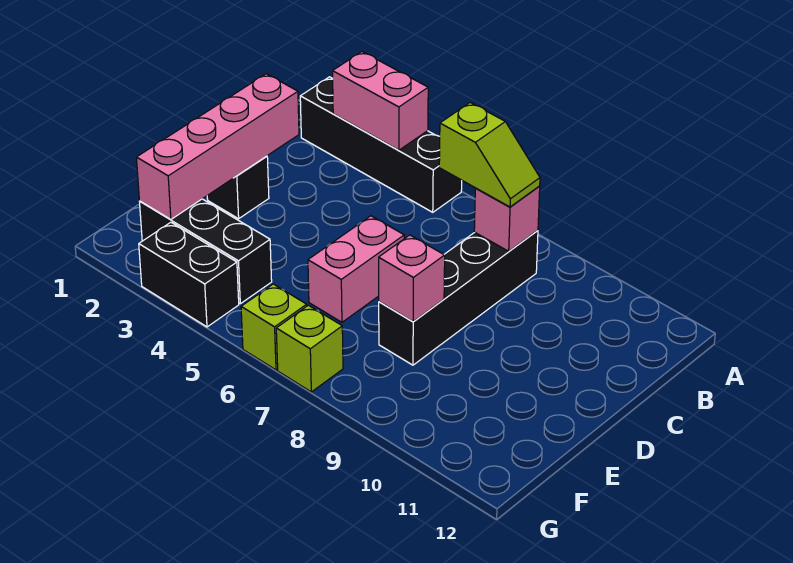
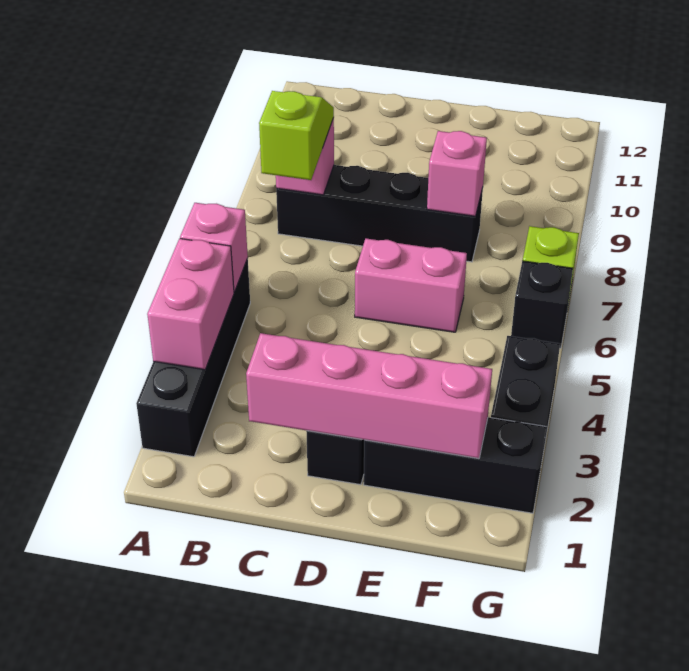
none -> pink brick A5 level 2
black brick F2:F4 level 1 -> black brick E2:G2 level 1
lime brick G6 level 1 -> black brick G6 level 1

